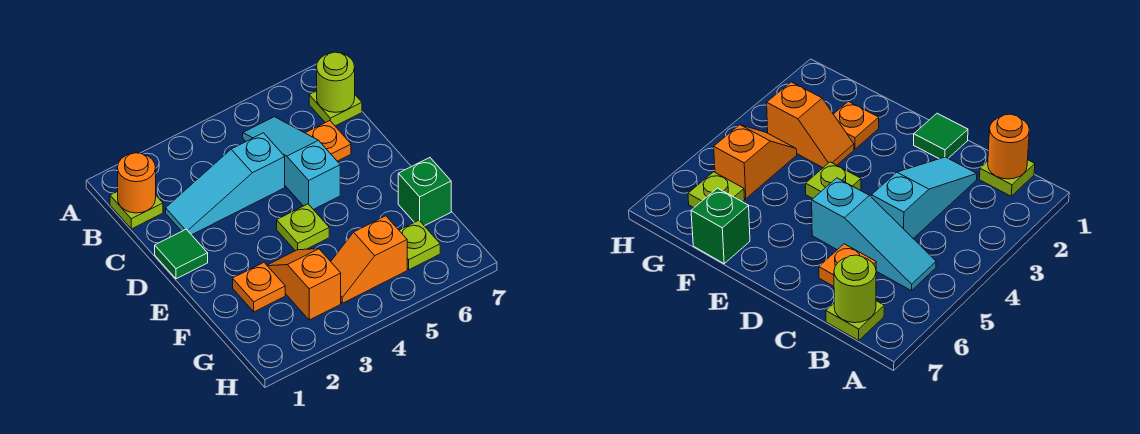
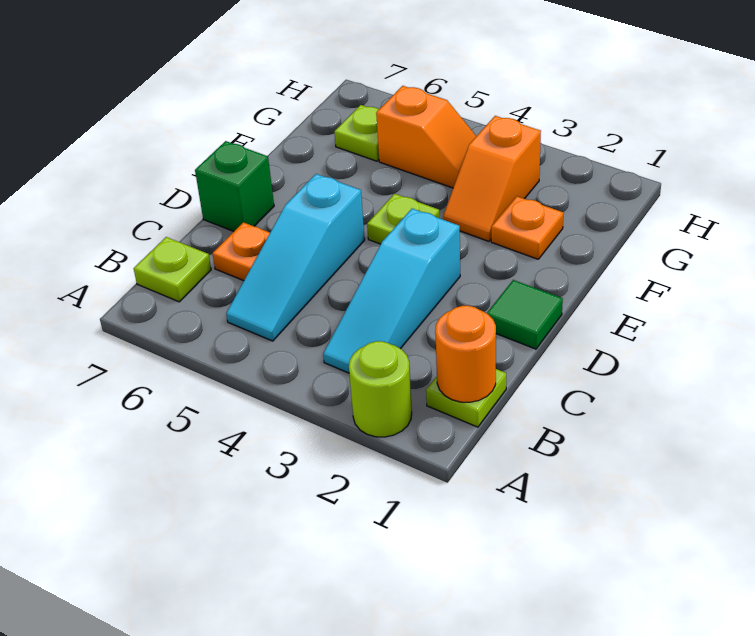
lime round brick B7 level 2 -> lime round brick A2 level 1
cyan slope C2:C4 level 1 top 4 -> cyan slope B3:D3 level 1 top D
green brick F7 level 1 -> green brick D7 level 1

